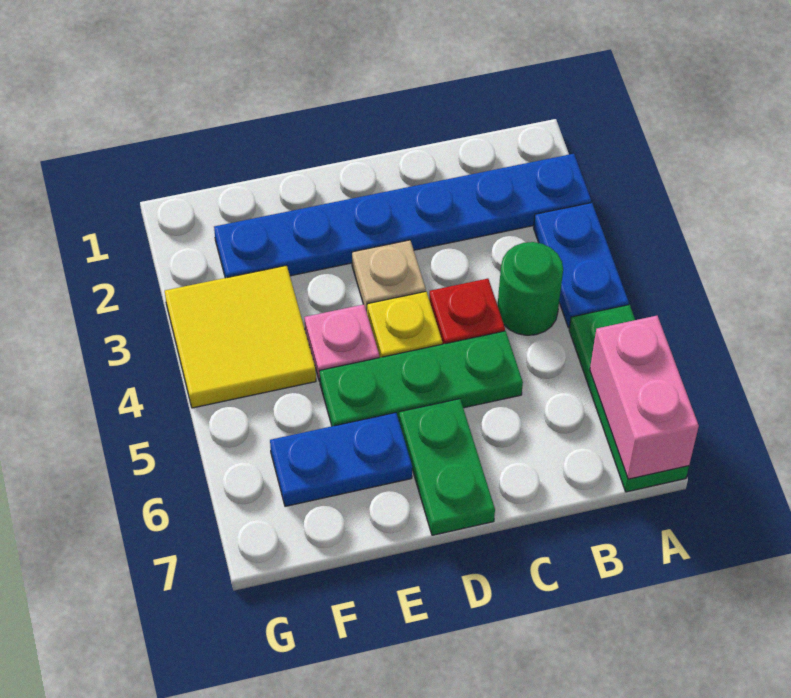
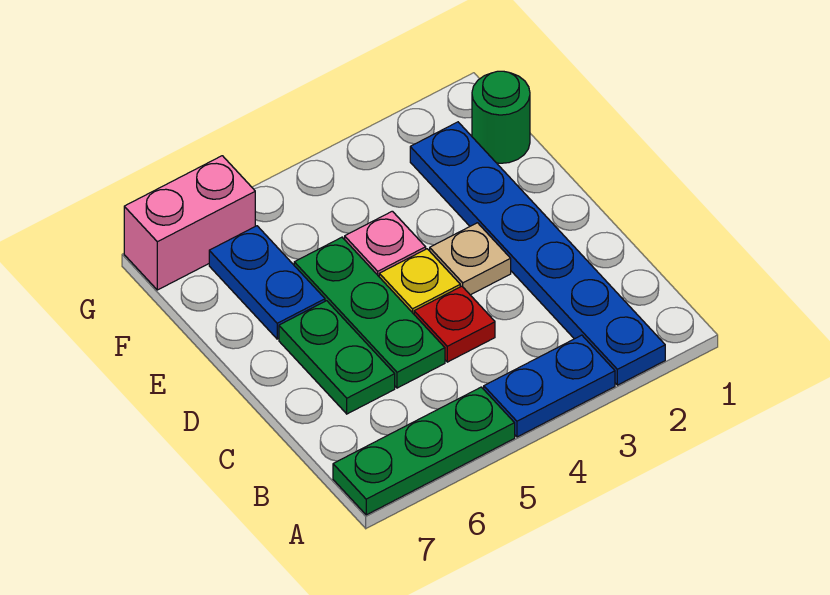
pink brick A6:A7 level 2 -> pink brick G6:G7 level 1
green round brick B4 level 1 -> green round brick F1 level 1
green plate D6:D7 level 1 -> green plate C6:D6 level 1
yellow tile F3:G4 level 1 -> none

